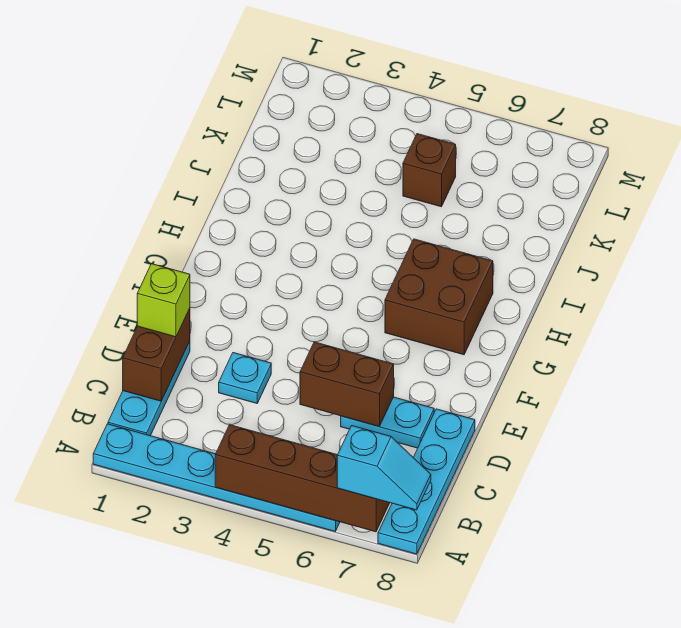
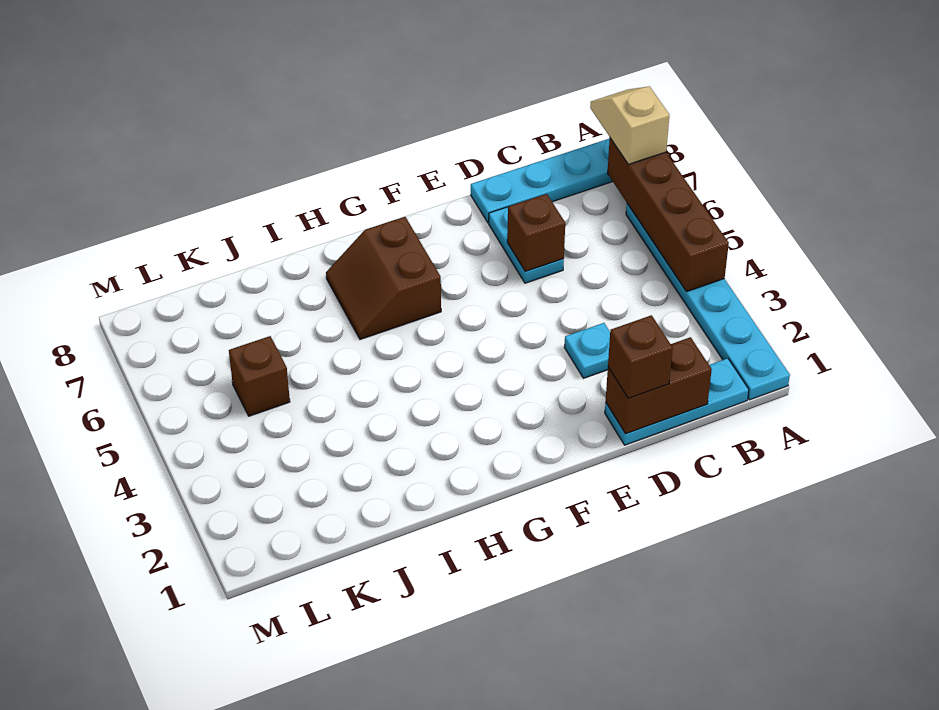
cyan slope A7:A8 level 3 top 7 -> tan slope A7:A8 level 3 top 7
lime brick D1 level 3 -> brown brick D1 level 3
brown brick D5:D6 level 2 -> brown brick D6 level 2
brown brick G6:H7 level 1 -> brown slope G6:H7 level 1 top G

